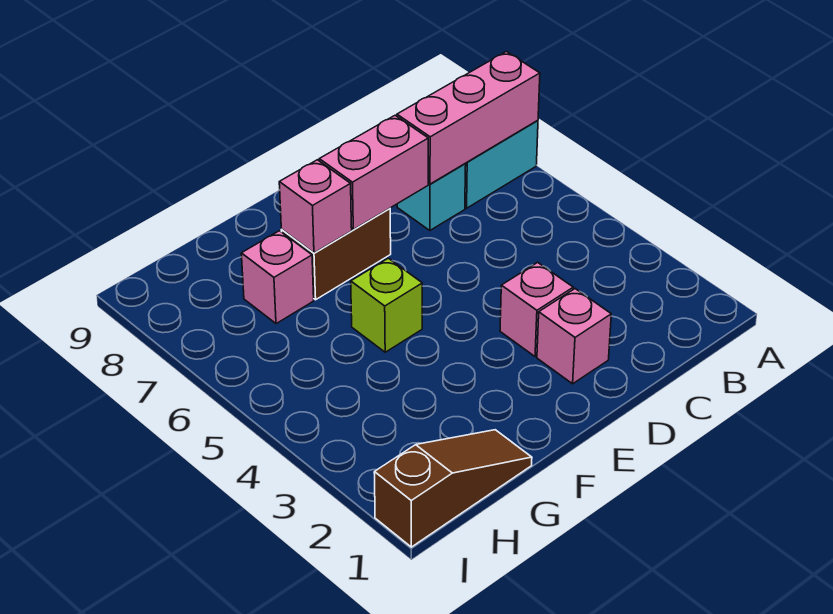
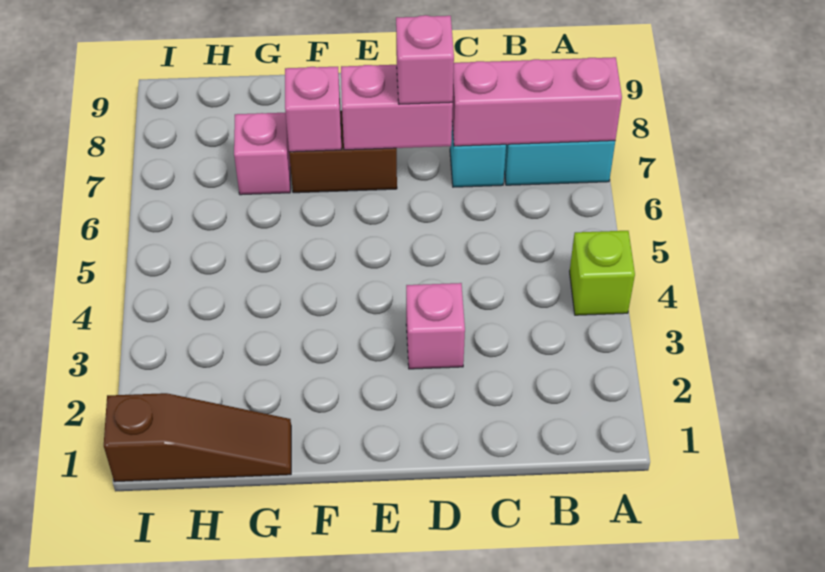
pink brick D2 level 1 -> pink brick D7 level 3
lime brick F5 level 1 -> lime brick A4 level 1

